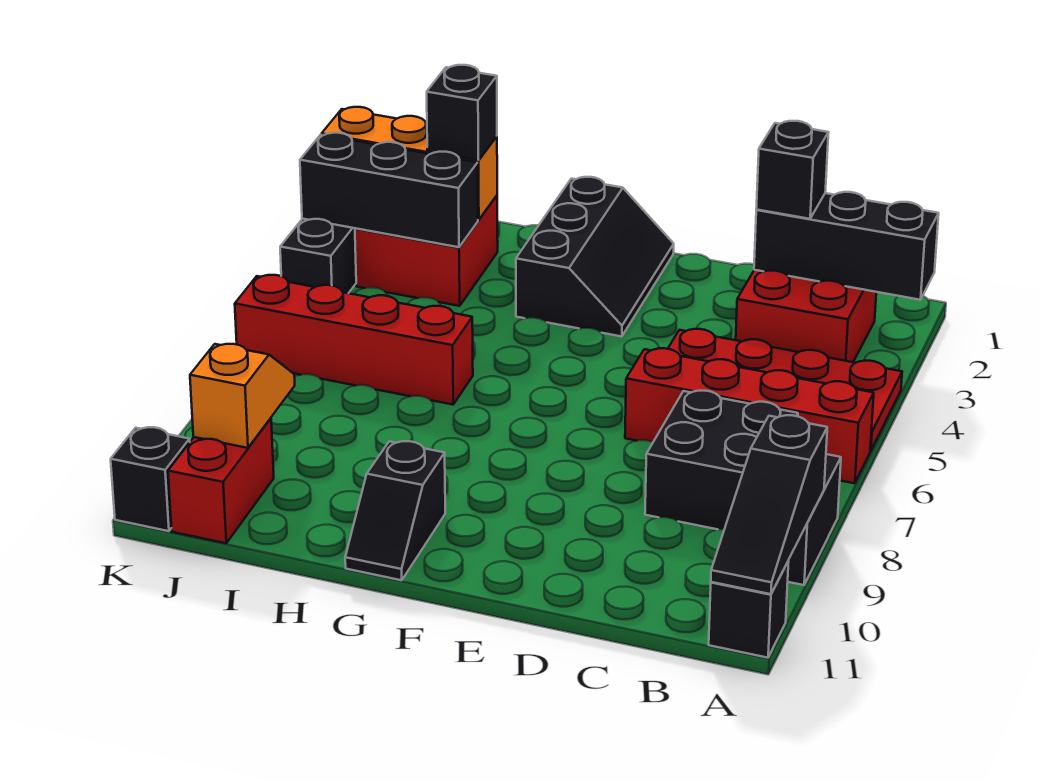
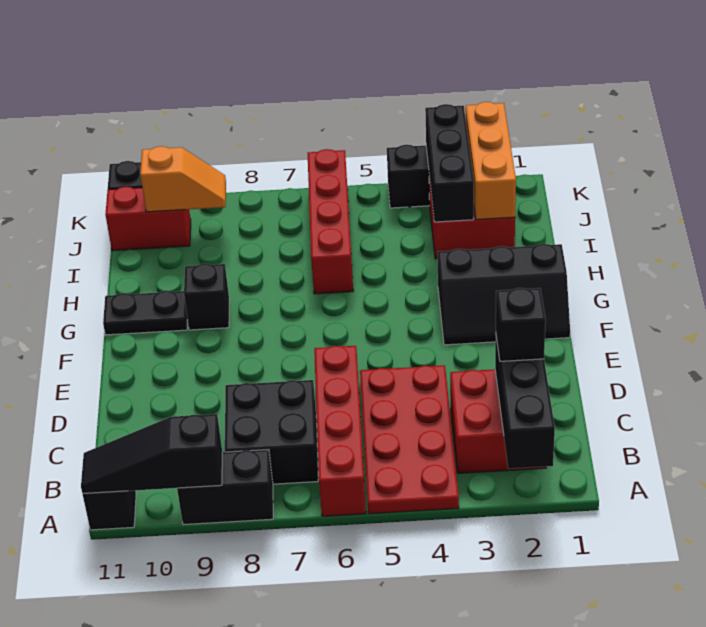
black slope G10:G11 level 1 top 10 -> black plate G10:G11 level 1
black brick I2 level 3 -> black brick G9 level 1

